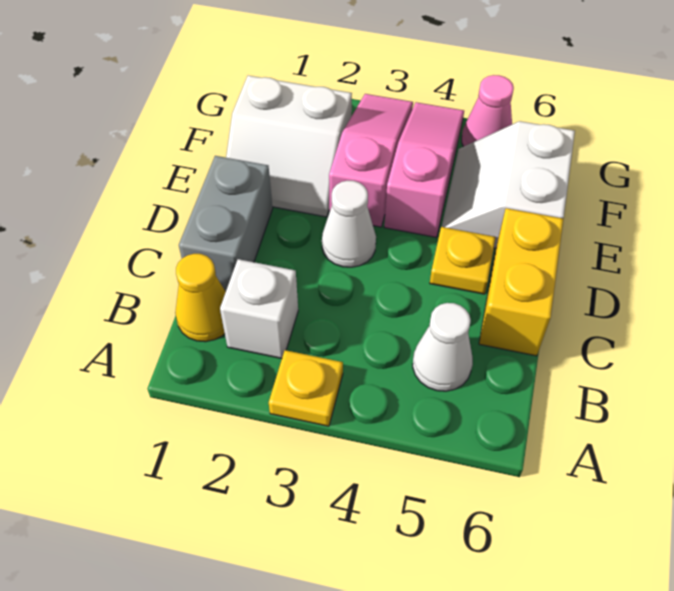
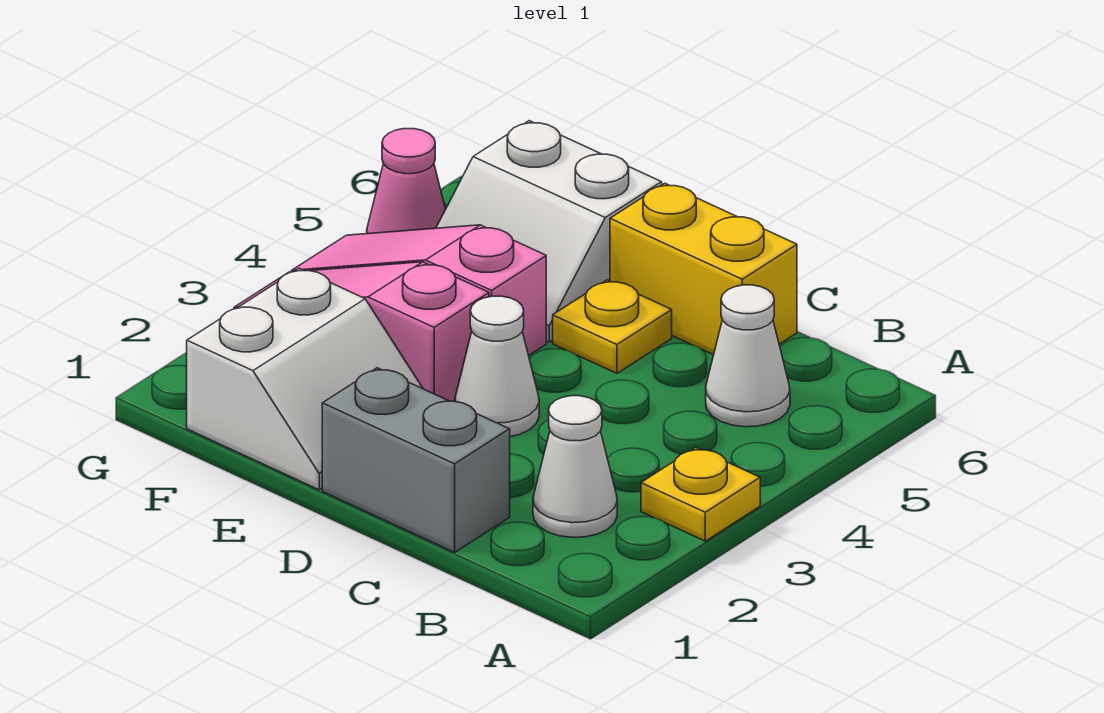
yellow cone B1 level 1 -> none
white brick B2 level 1 -> white cone B2 level 1

